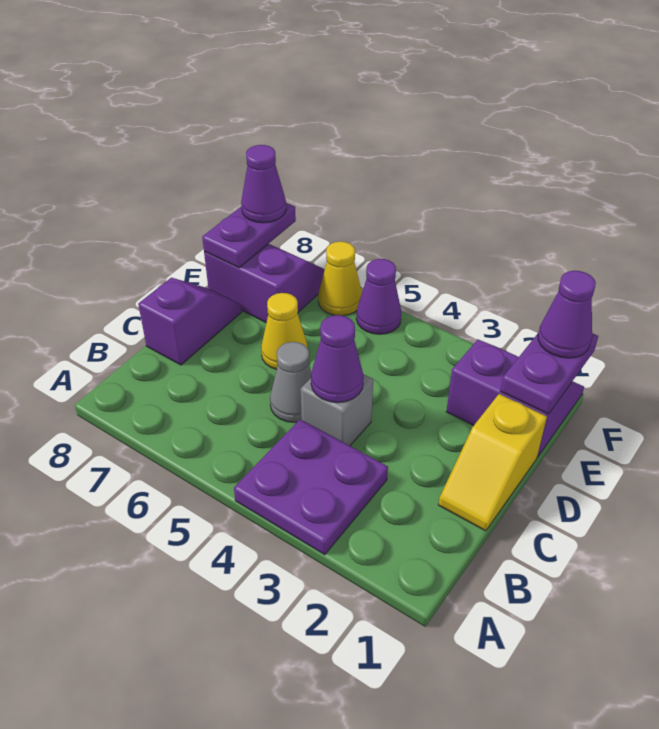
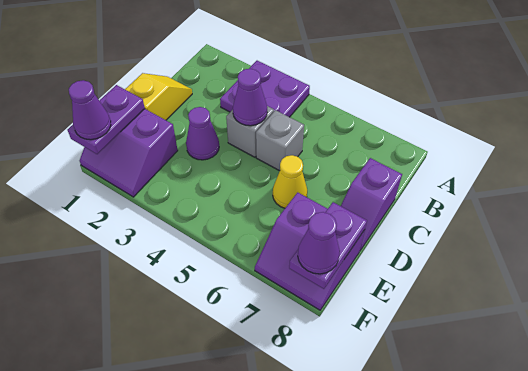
grey cone C5 level 1 -> grey brick C5 level 1
purple cone F5 level 1 -> purple cone D3 level 1
yellow cone F6 level 1 -> none

